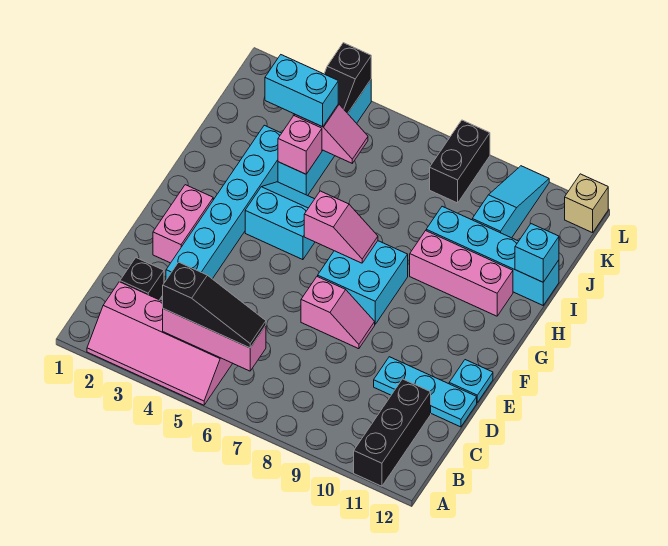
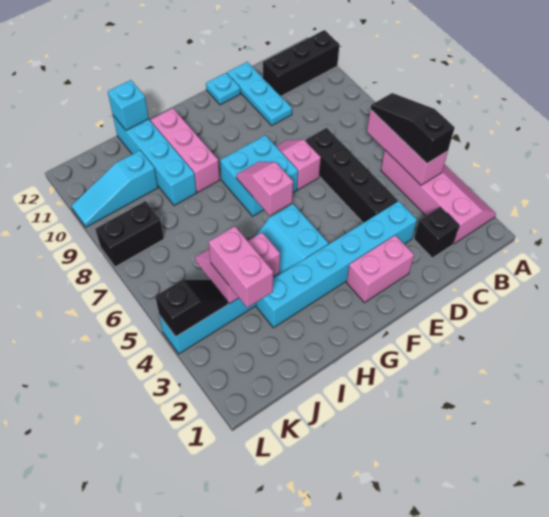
none -> black brick D4:D7 level 1
cyan brick J3:J4 level 3 -> pink brick J3:J4 level 3
tan brick L12 level 1 -> none

